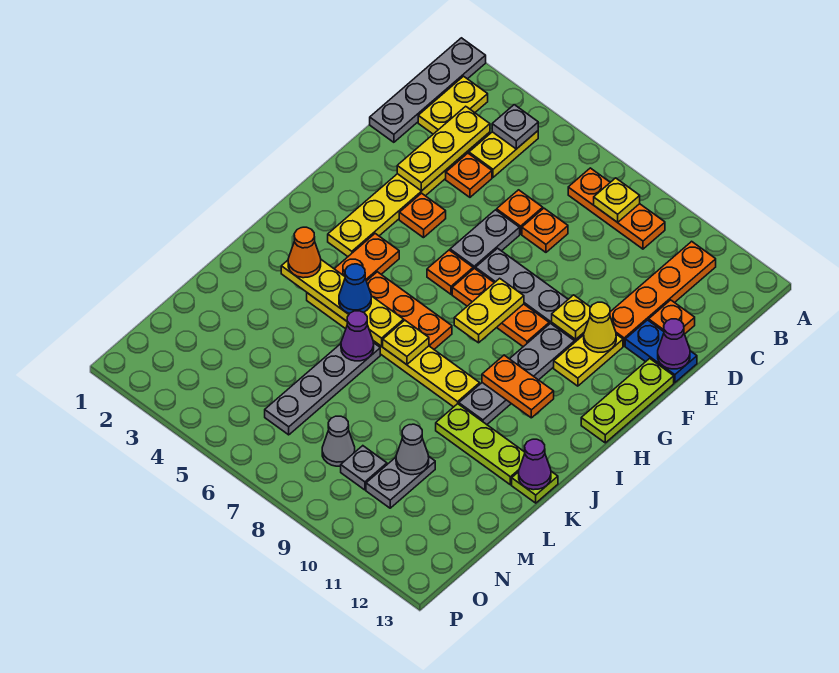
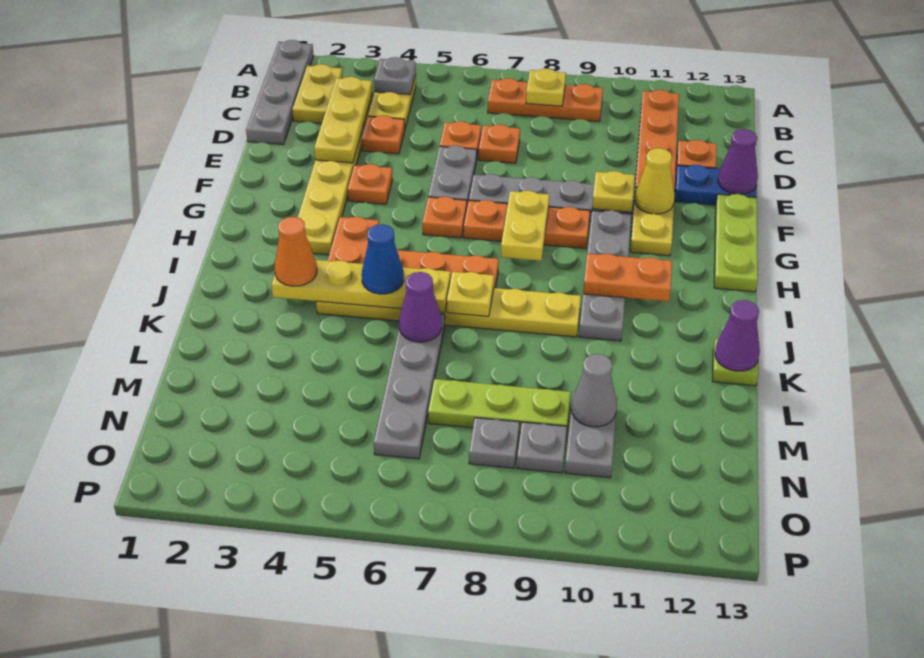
lime plate K10:K12 level 1 -> lime plate M7:M9 level 1
grey cone N8 level 1 -> grey plate N8 level 1

